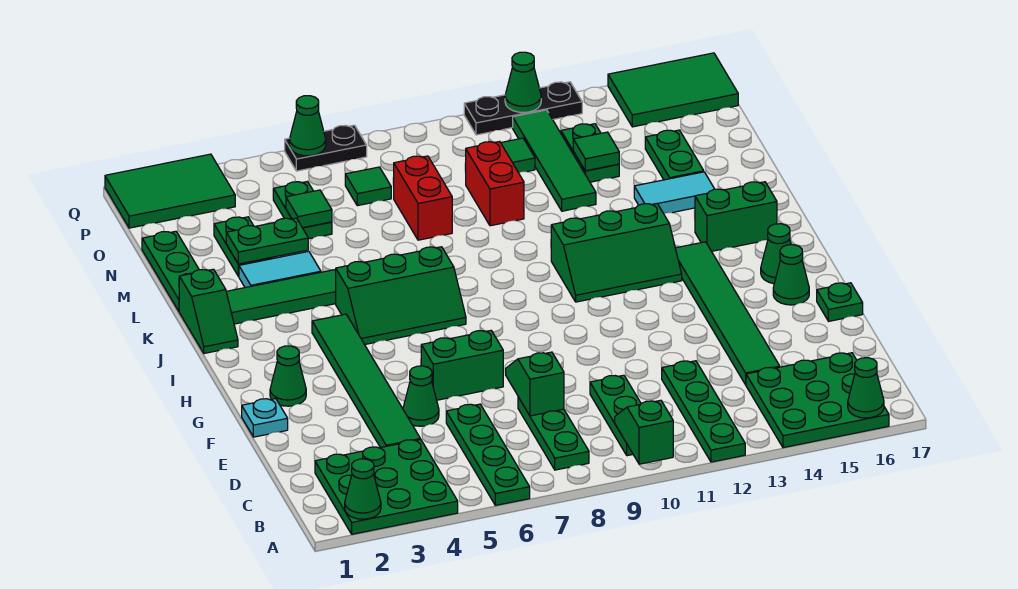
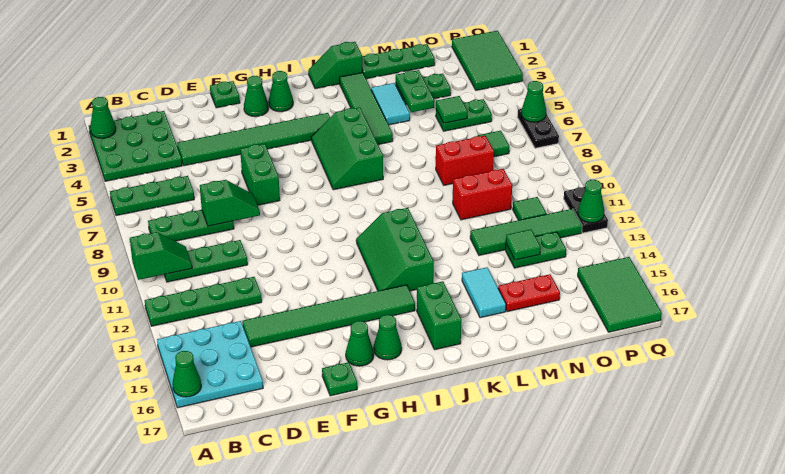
green plate A6:D6 level 1 -> green plate A6:C6 level 1
green plate A14:C16 level 1 -> cyan plate A14:C16 level 1
green cone E5 level 1 -> green cone H2 level 1
cyan plate F1 level 1 -> green plate F1 level 1
green plate M15:N15 level 1 -> red plate M15:N15 level 1
black plate Q11:Q13 level 1 -> black plate Q11:Q12 level 1

